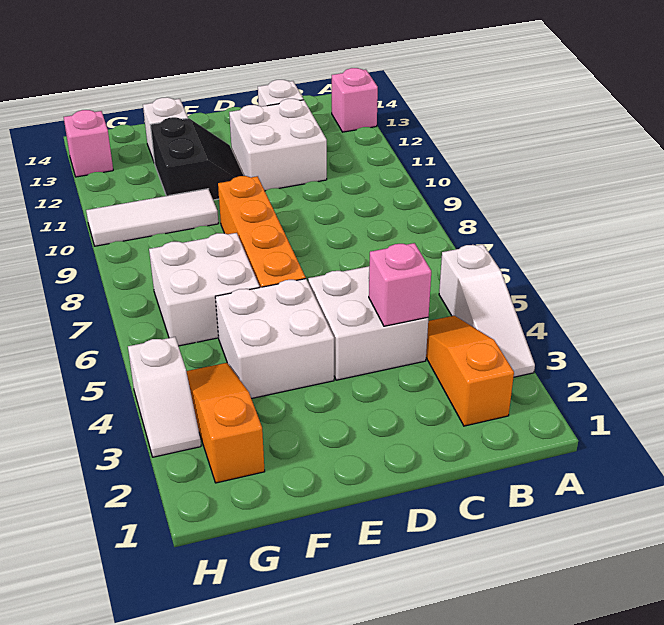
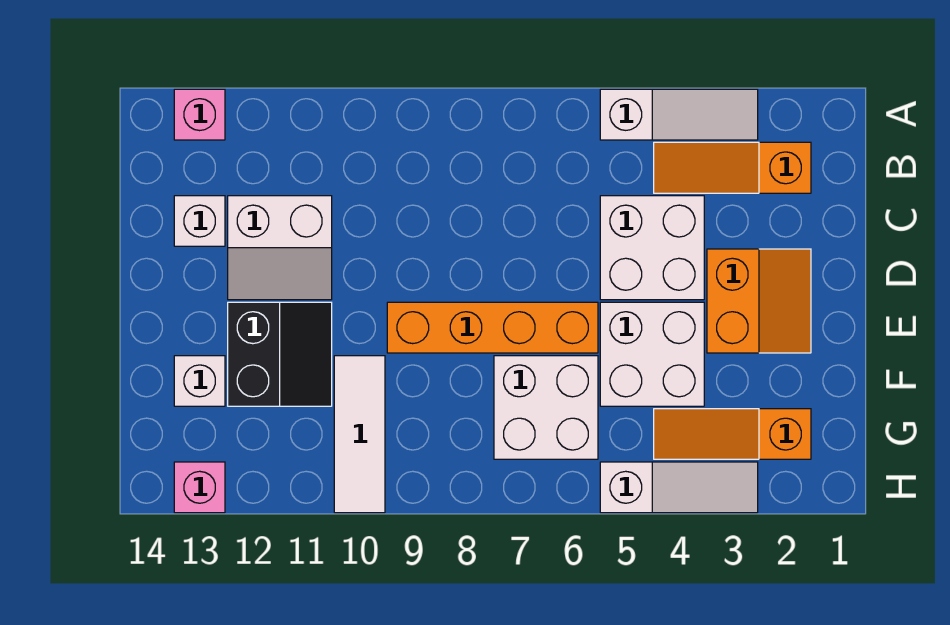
pink brick C4 level 2 -> none
white brick C11:D12 level 1 -> white slope C11:D12 level 1 top C
none -> orange slope D2:E3 level 1 top 3
black slope E11:F12 level 1 top F -> black slope E11:F12 level 1 top 12
white slope H3:H4 level 1 top 4 -> white slope H3:H5 level 1 top 5

